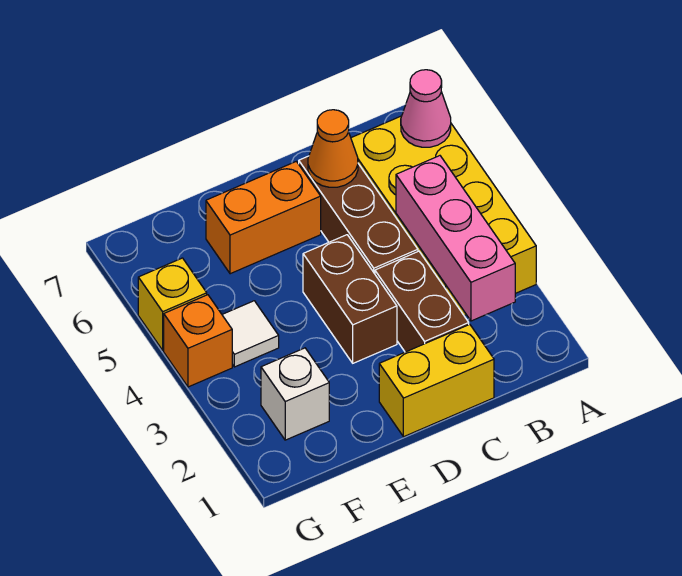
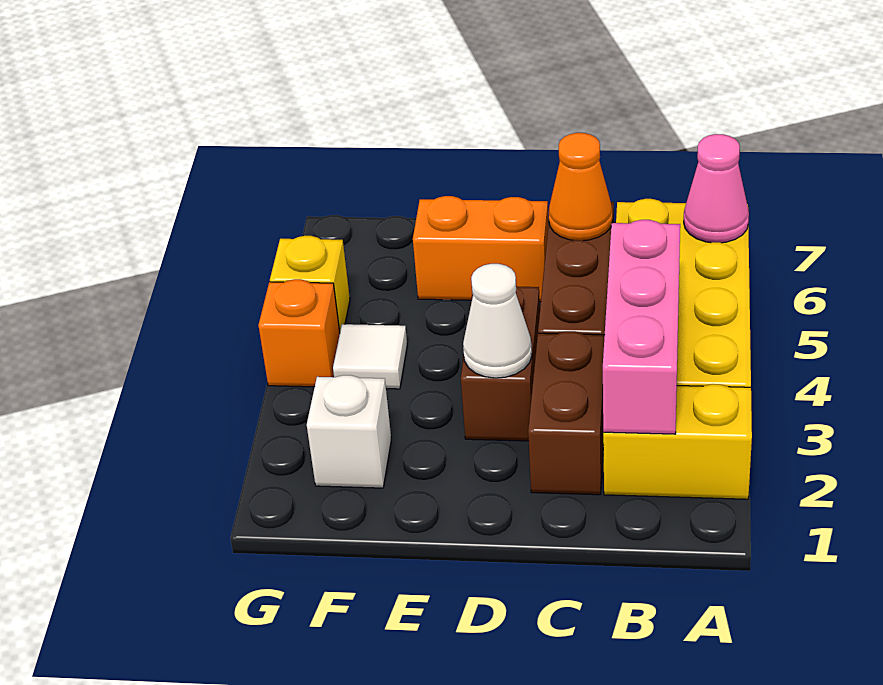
yellow brick C1:D1 level 1 -> yellow brick A2:B2 level 1
none -> white cone D3 level 2

